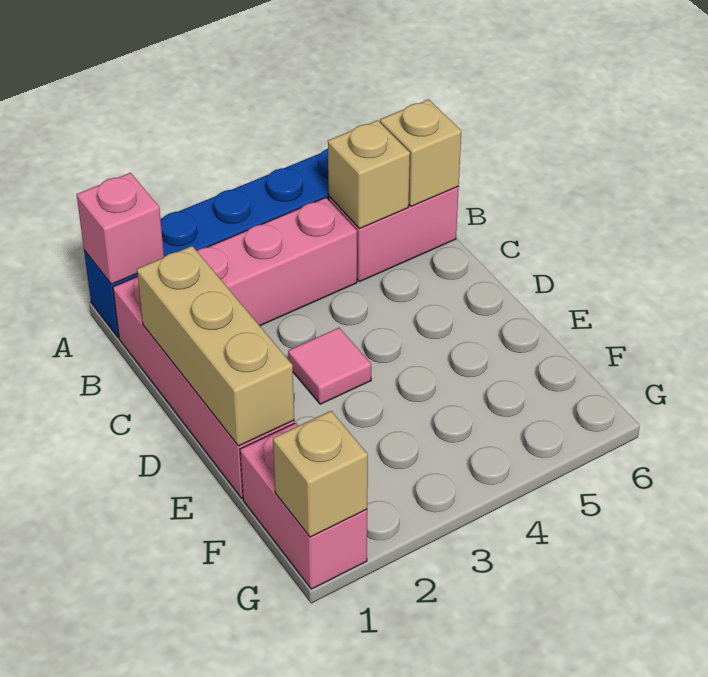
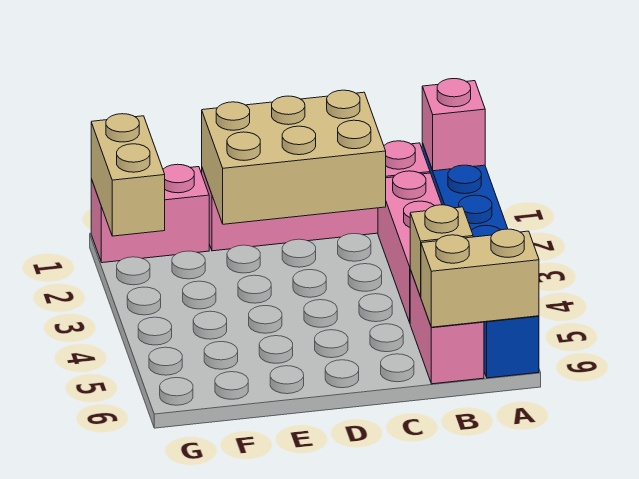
tan brick B6 level 2 -> tan brick A6:B6 level 2
tan brick C1:E1 level 2 -> tan brick C1:E2 level 2
pink tile D3 level 1 -> none
tan brick G1 level 2 -> tan brick G1:G2 level 2

